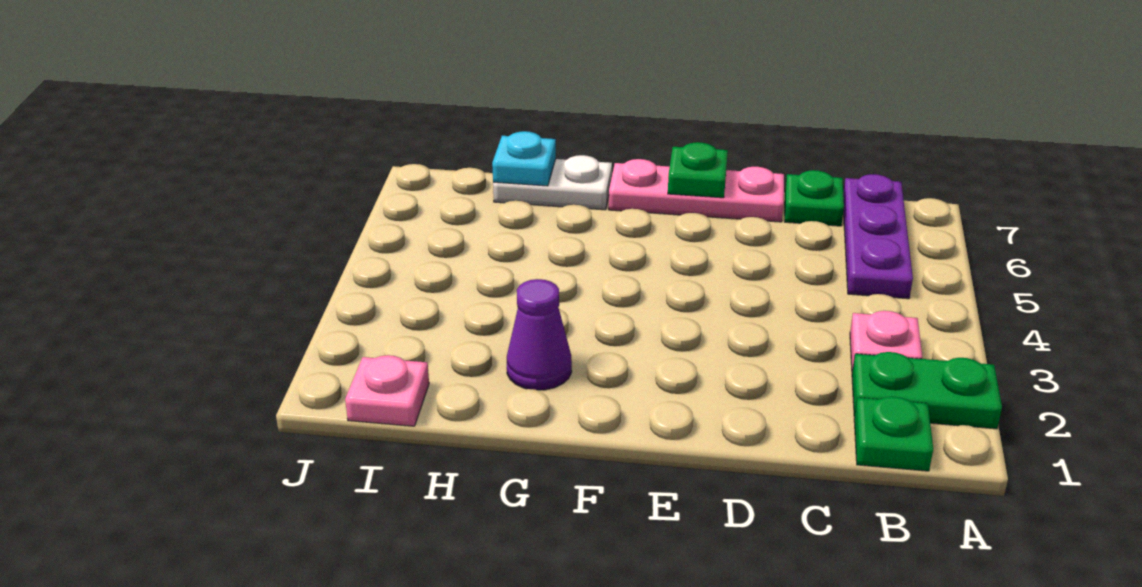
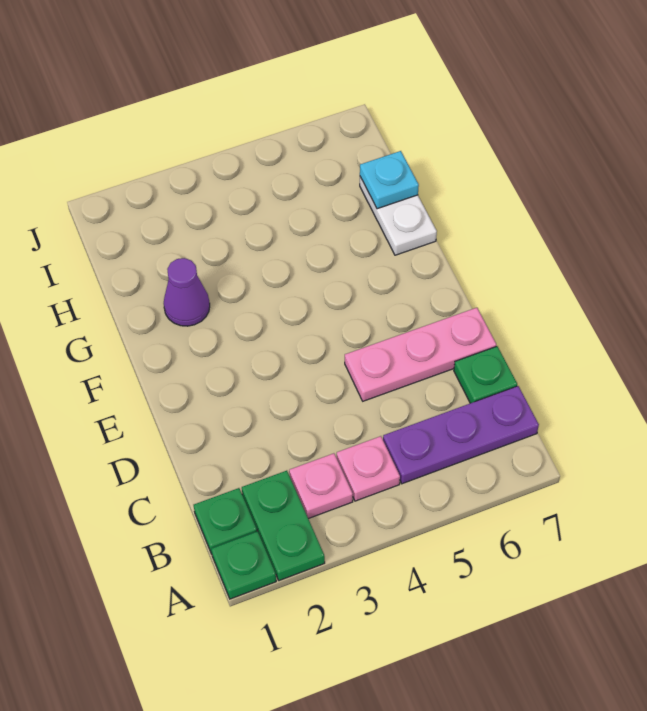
pink plate D7:F7 level 1 -> pink plate D5:D7 level 1
green plate E7 level 2 -> green plate A1 level 1
pink plate I1 level 1 -> pink plate B4 level 1

